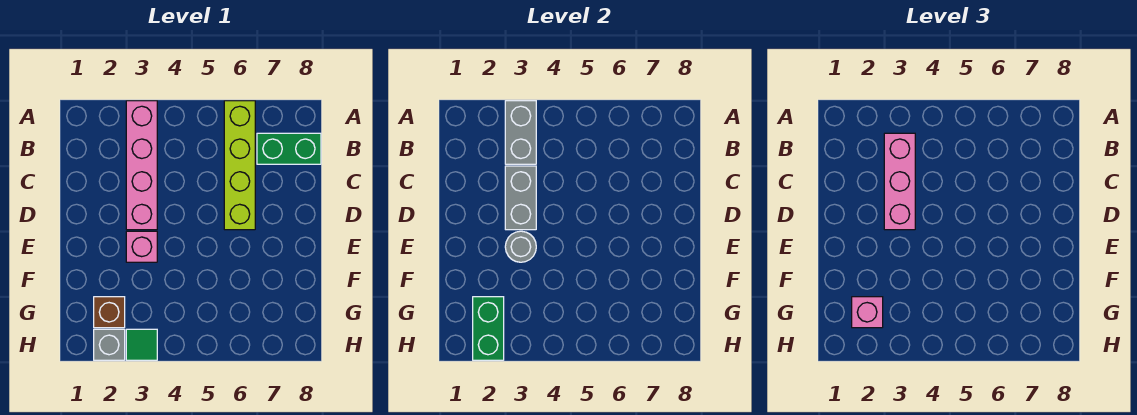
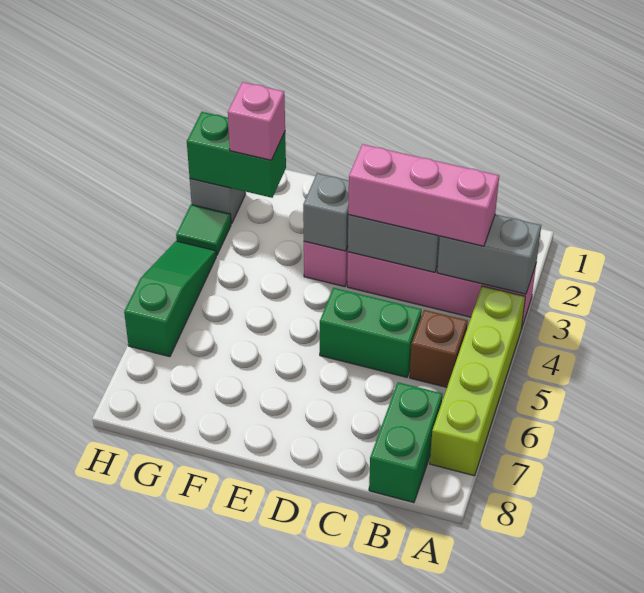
lime brick A6:D6 level 1 -> lime brick A4:A7 level 1
none -> green brick C5:D5 level 1
grey round brick E3 level 2 -> grey brick E3 level 2
brown brick G2 level 1 -> brown brick B5 level 1
none -> green slope H4:H6 level 1 top 6

